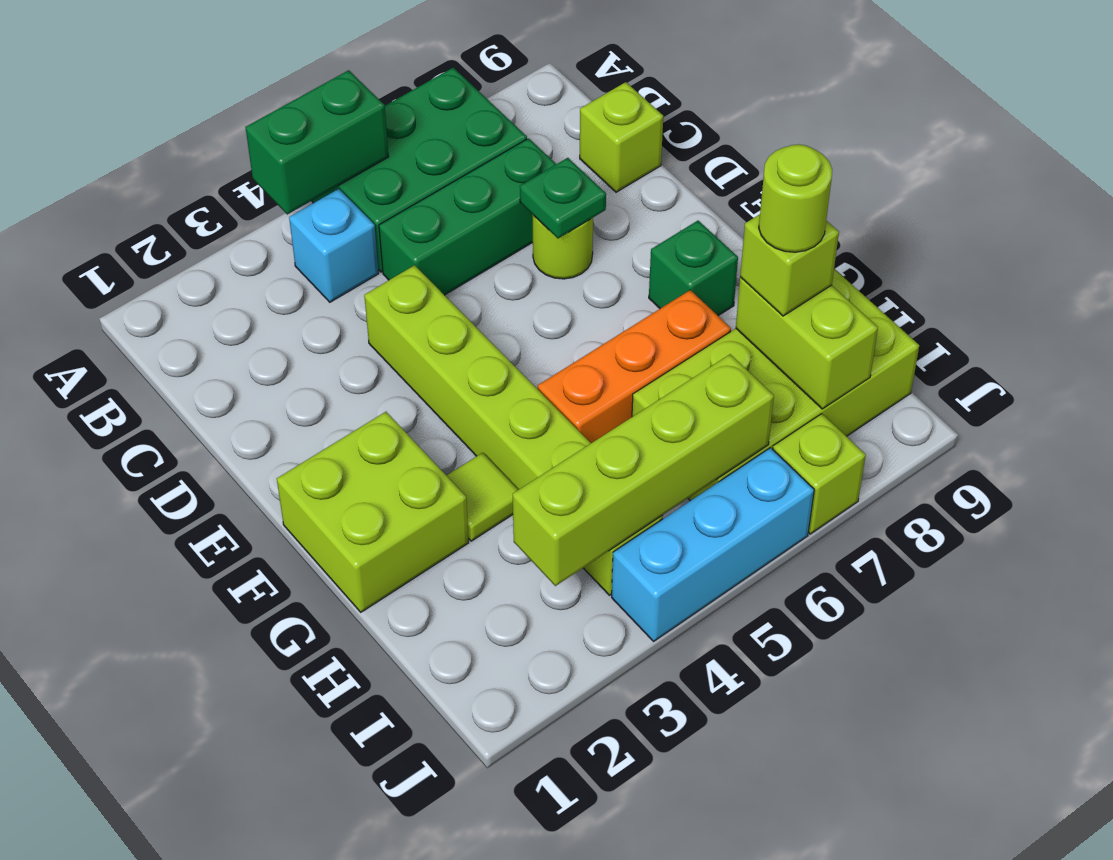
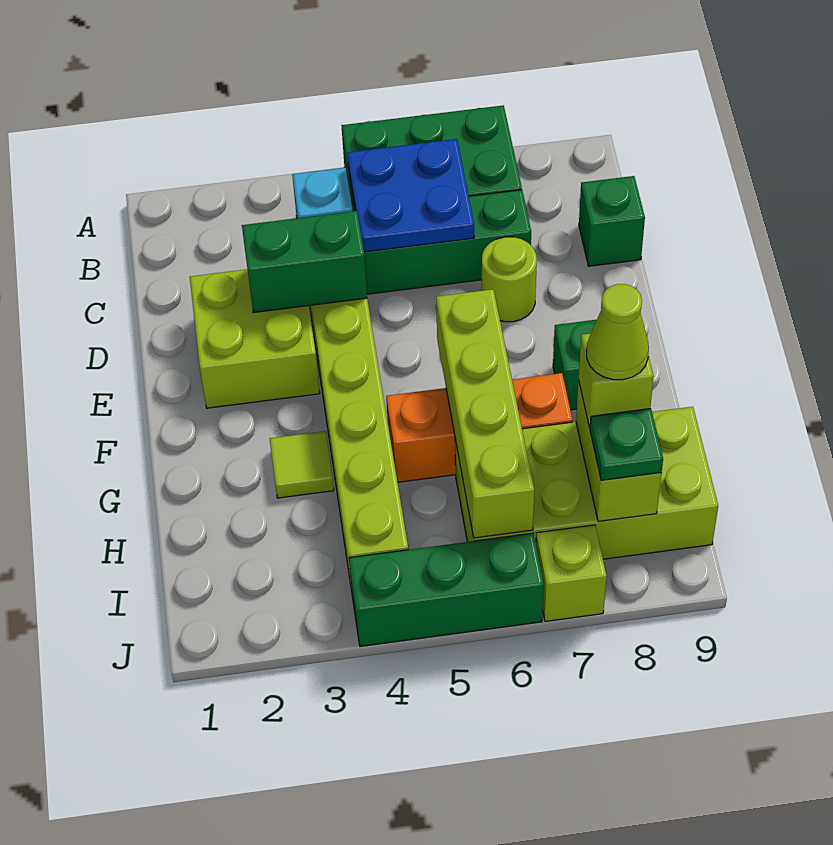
green brick A4:A5 level 2 -> green brick D3:D4 level 2
none -> blue plate B5:C6 level 2
lime brick C9 level 1 -> green brick C9 level 1
green plate D7 level 2 -> green plate I8 level 3
lime brick F1:G2 level 1 -> lime brick D2:E3 level 1
lime round brick H8 level 4 -> lime cone H8 level 4
lime brick I3:I6 level 2 -> lime brick F6:I6 level 2
cyan brick J4:J6 level 1 -> green brick J4:J6 level 1

